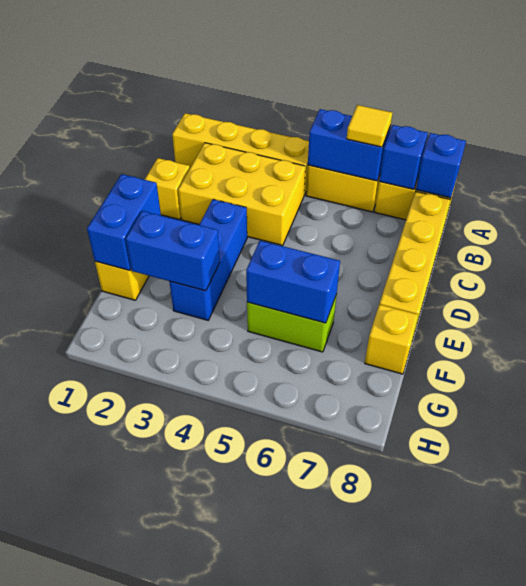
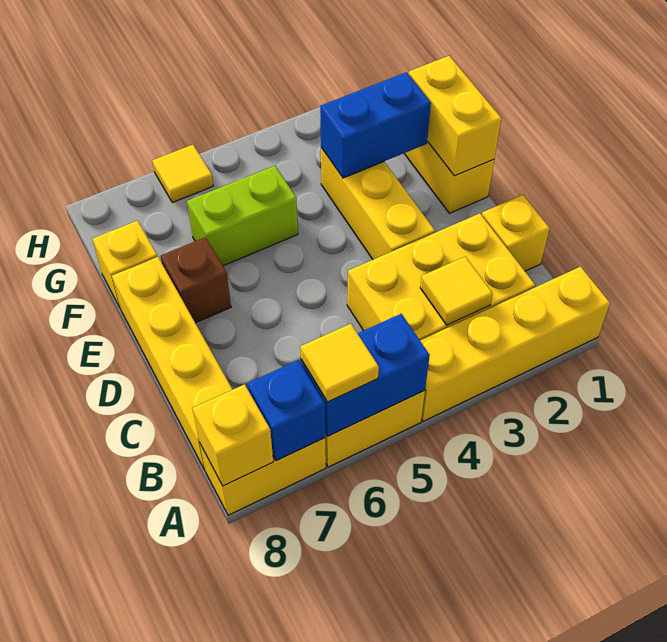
blue brick A8 level 2 -> yellow brick A8 level 2
none -> yellow tile B3 level 2
blue brick D3:F3 level 1 -> yellow brick D3:F3 level 1
blue brick E1:F1 level 2 -> yellow brick E1:F1 level 2
none -> brown brick E7 level 1
blue brick F5:F6 level 2 -> none
none -> yellow tile H6 level 1

